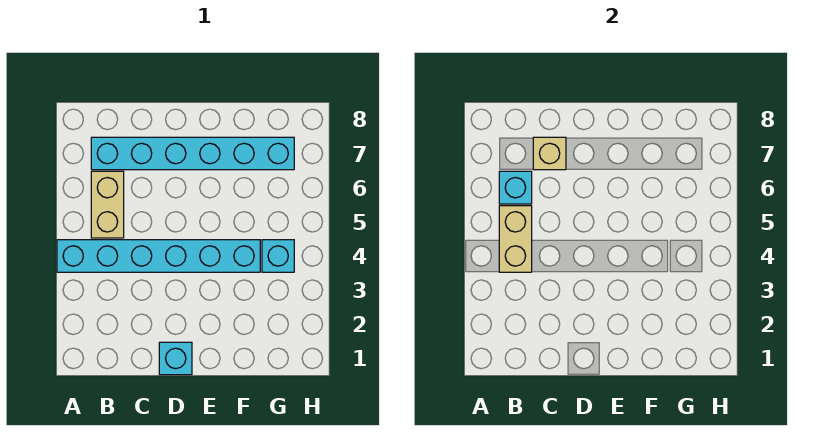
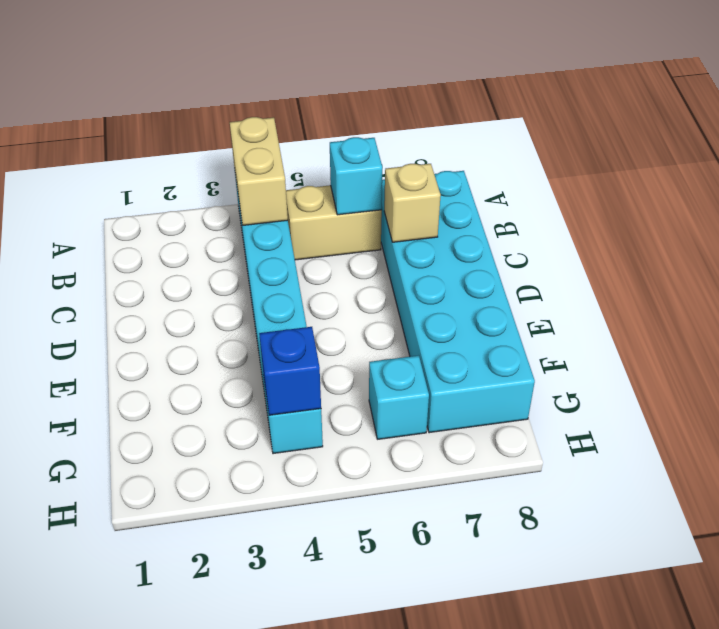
tan brick B4:B5 level 2 -> tan brick A4:B4 level 2
cyan brick B7:G7 level 1 -> cyan brick B7:G8 level 1
cyan brick D1 level 1 -> cyan brick G6 level 1
none -> blue brick G4 level 2

